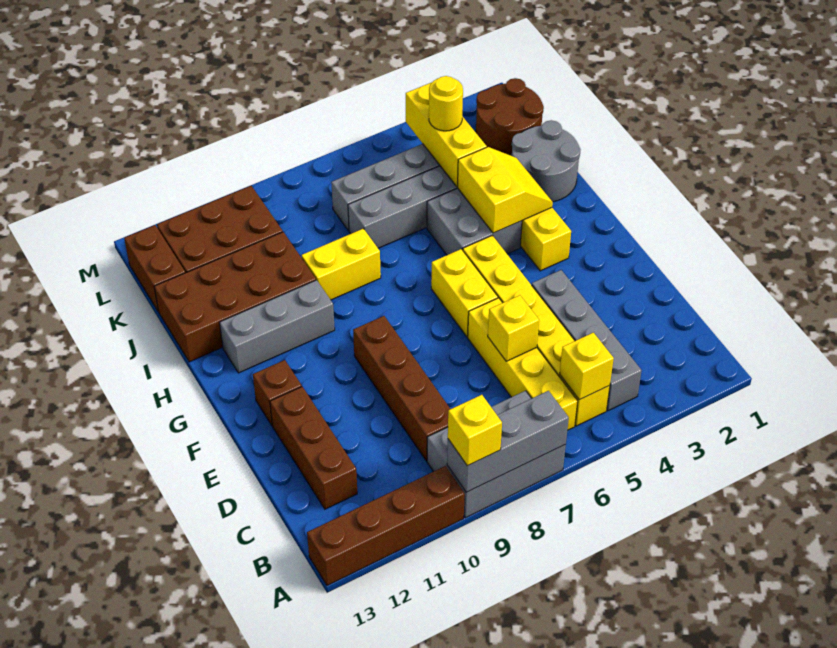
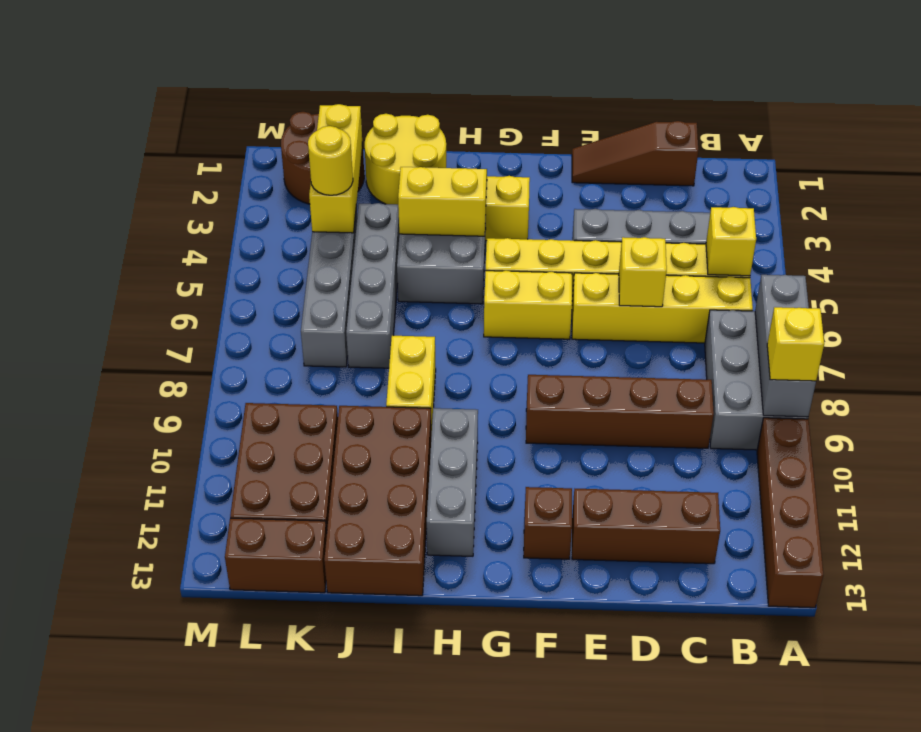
none -> brown slope C1:E1 level 1 top C
grey round brick I1:J2 level 1 -> yellow round brick I1:J2 level 1
yellow brick J4:L4 level 2 -> yellow brick K2:K4 level 2

